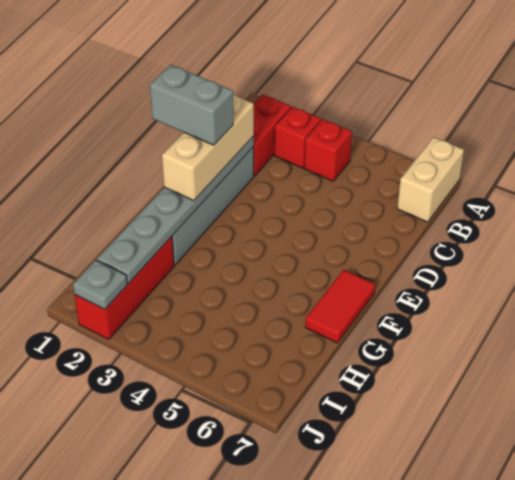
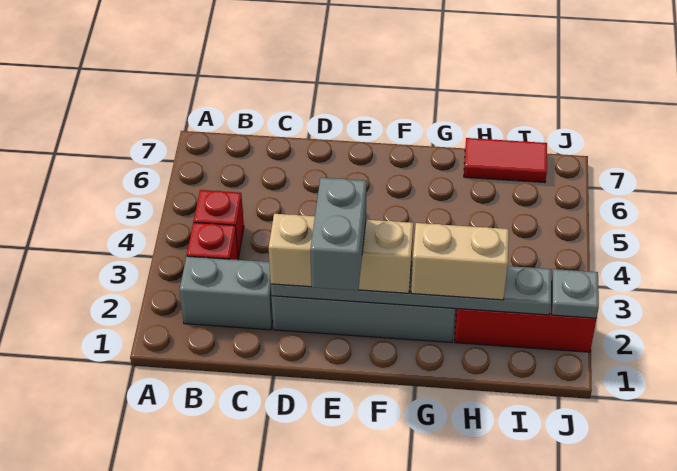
tan brick A7:B7 level 1 -> tan brick G2:H2 level 3
red brick B2:C2 level 1 -> grey brick B2:C2 level 1
red tile F7:G7 level 1 -> red tile H7:I7 level 1

